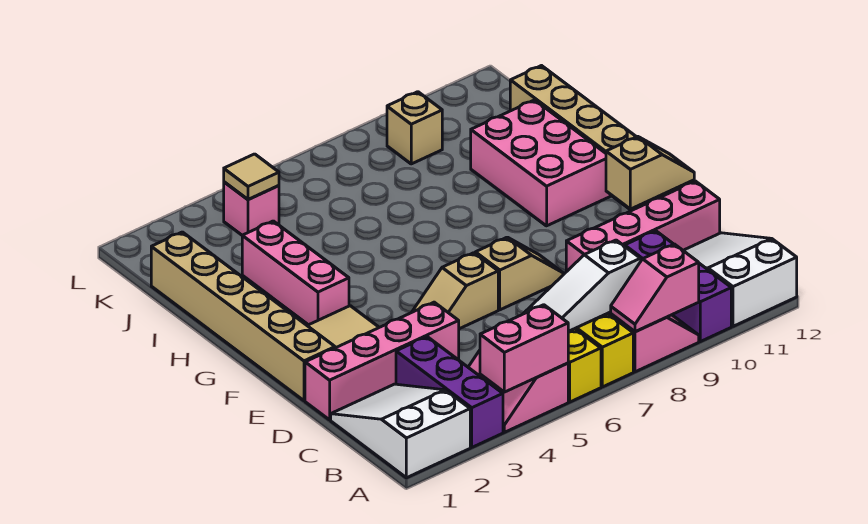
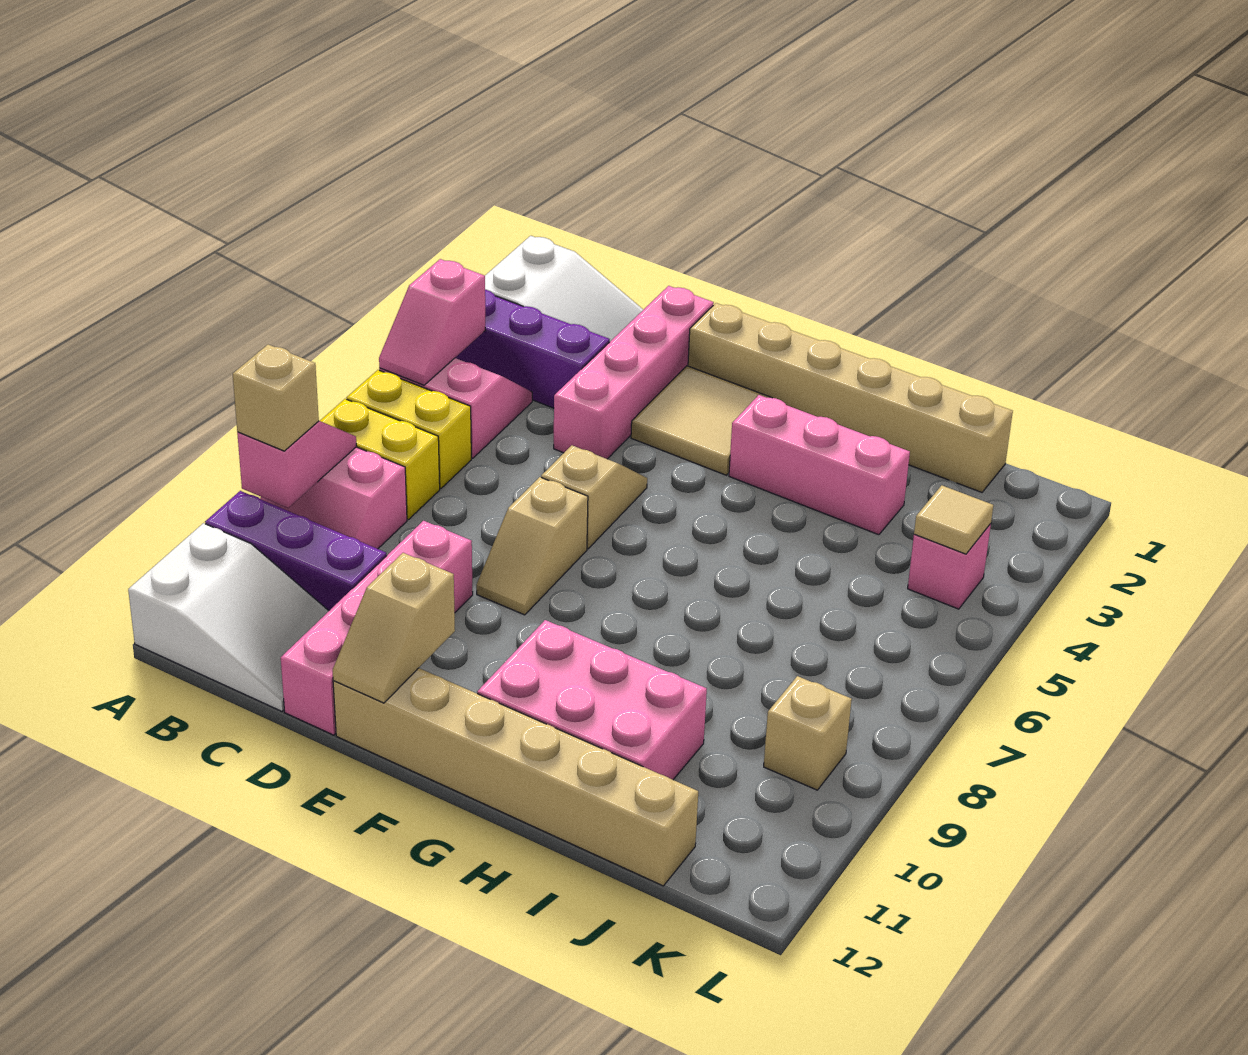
pink brick A4:A5 level 2 -> pink slope A4:A5 level 2 top 4
none -> tan brick A9 level 3
white slope B6:B8 level 2 top 8 -> none

